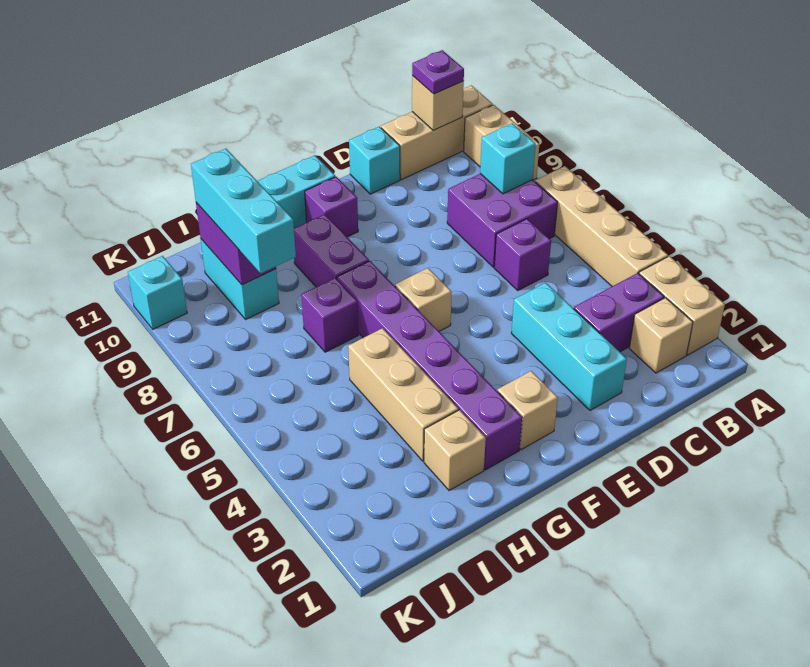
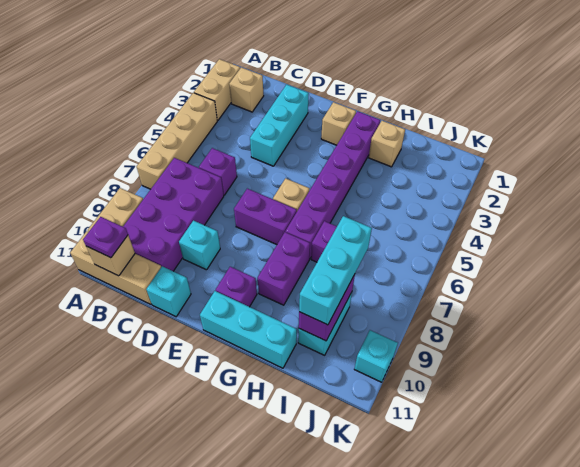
purple brick B3:C3 level 1 -> purple brick E7:F7 level 1
purple brick B7:C8 level 1 -> purple brick B7:C10 level 1
cyan brick B8 level 2 -> cyan brick D9 level 1
tan brick H3:H5 level 1 -> none

